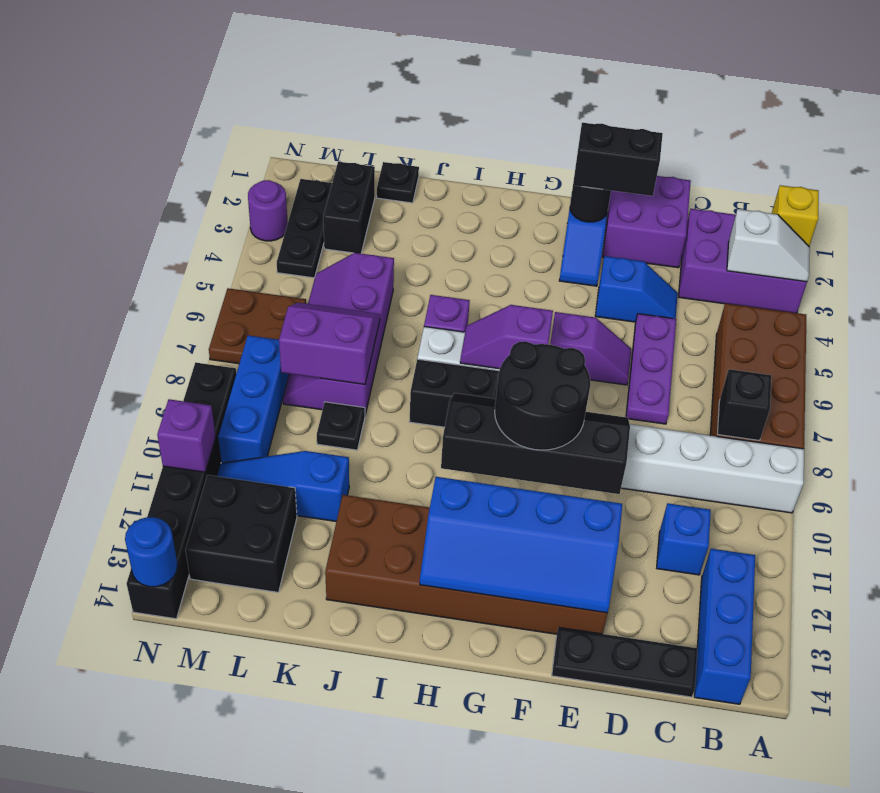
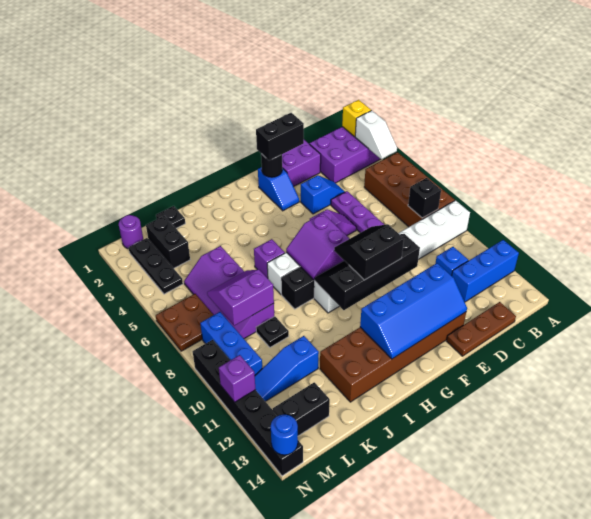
white slope A3:B3 level 2 top B -> white slope A3:A4 level 2 top 3
blue brick B12:B14 level 1 -> blue brick A12:C12 level 1
black plate C14:E14 level 1 -> brown plate C14:E14 level 1
black round brick F9:G10 level 3 -> black slope F9:G10 level 3 top 10
purple slope G7:H7 level 2 top G -> purple slope G7:H8 level 2 top G
black brick L12:M13 level 1 -> black brick L13:M13 level 1
purple round brick N3 level 1 -> purple round brick M1 level 1

